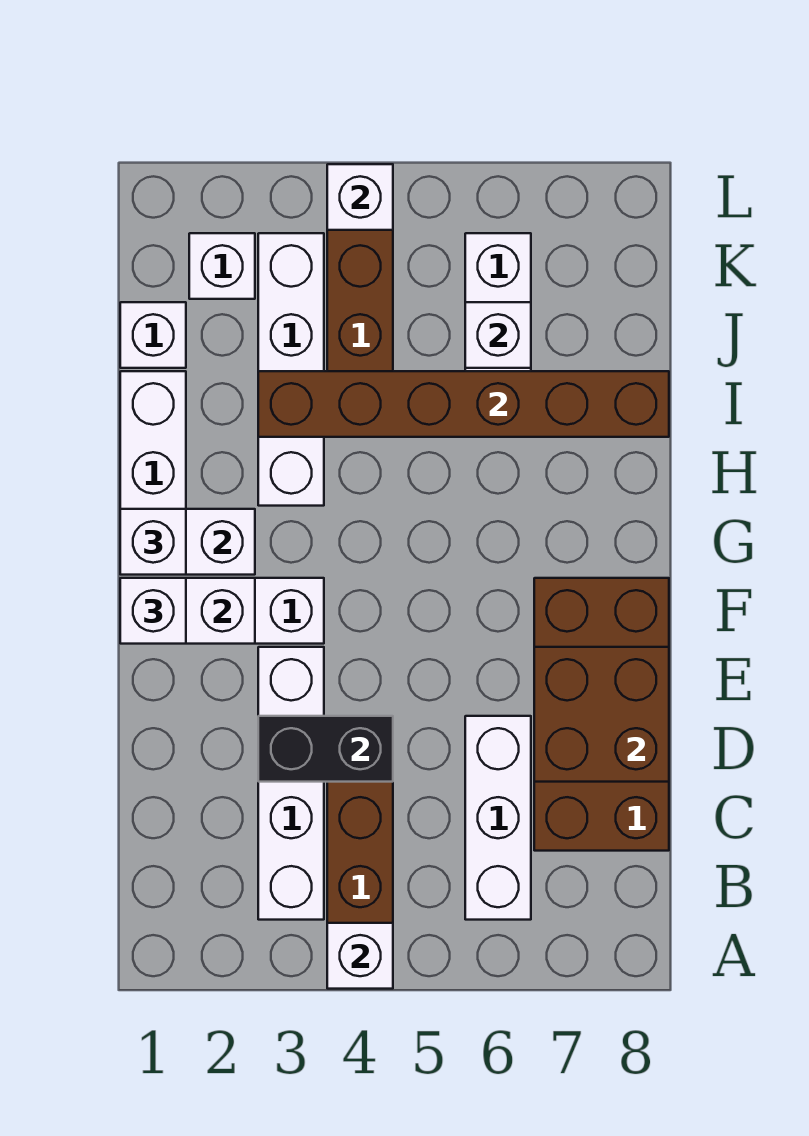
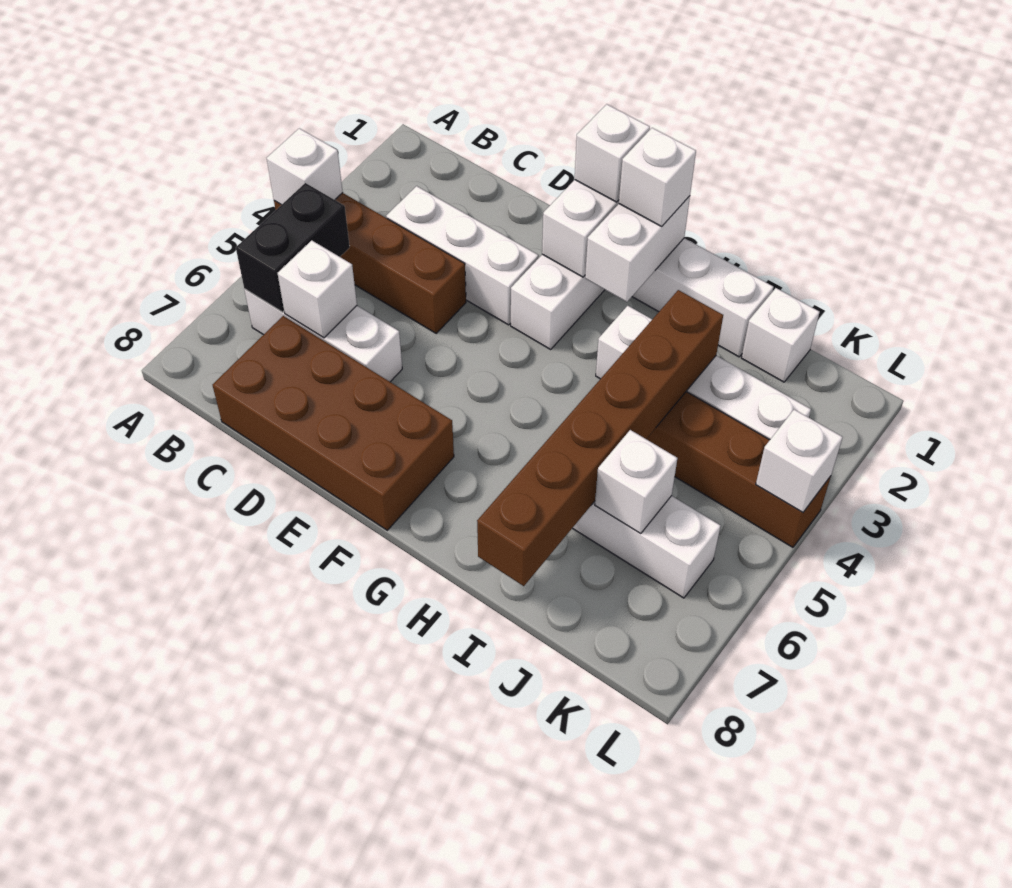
white brick B3:E3 level 1 -> white brick C3:E3 level 1
black brick D3:D4 level 2 -> black brick B5:B6 level 2
brown brick D7:E8 level 2 -> none
white brick K2 level 1 -> white brick C6 level 2

